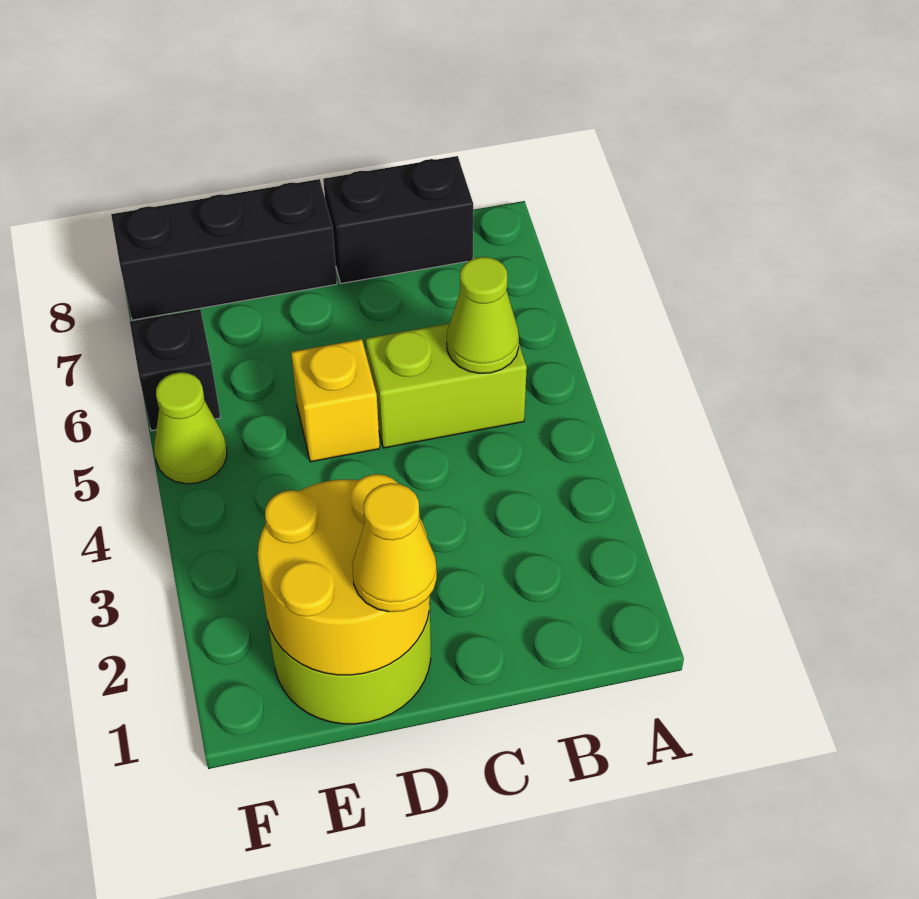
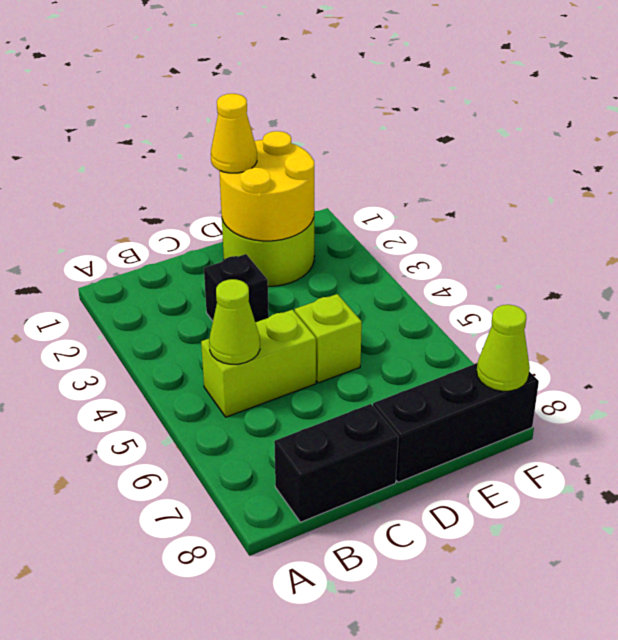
yellow brick D5 level 1 -> lime brick D5 level 1
lime cone F5 level 1 -> lime cone F8 level 2
black brick F6 level 1 -> black brick C3 level 1

